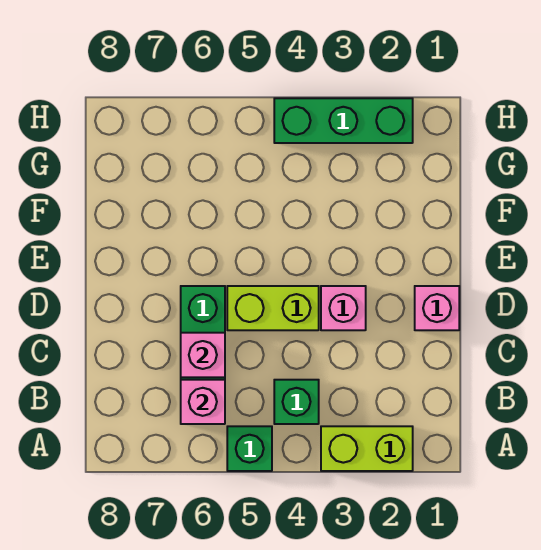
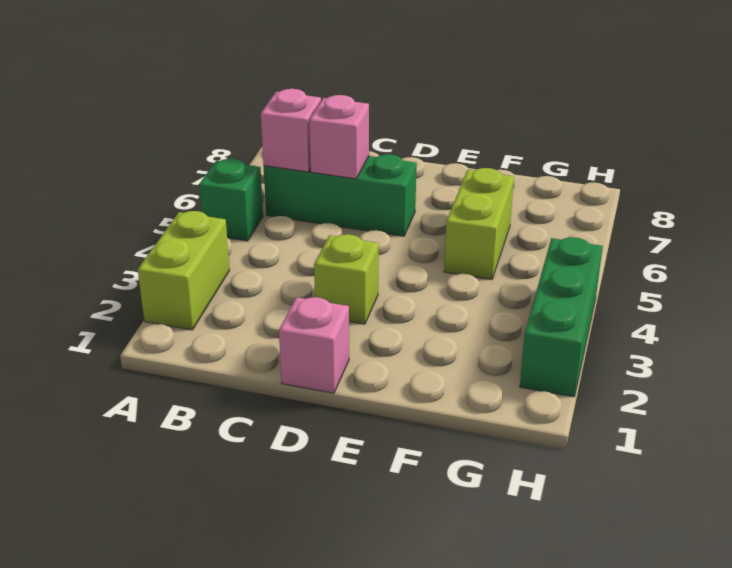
green brick B4 level 1 -> none
pink brick D3 level 1 -> lime brick D3 level 1
lime brick D4:D5 level 1 -> lime brick F5:F6 level 1

